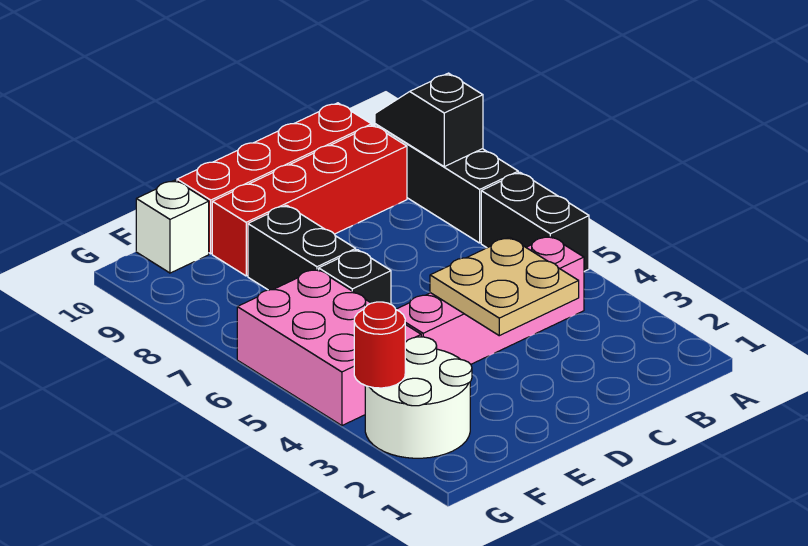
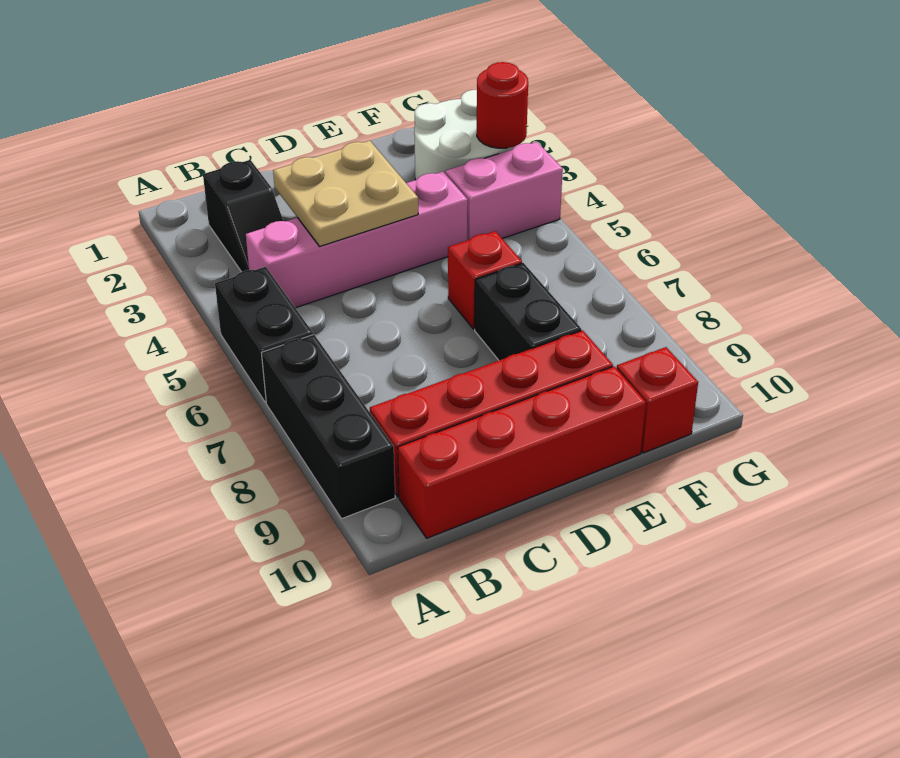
black slope A8:A9 level 2 top 8 -> black slope B2:B3 level 1 top 2
black brick E6 level 1 -> red brick E6 level 1
pink brick F4:G6 level 1 -> pink brick F4:G4 level 1
white brick F10 level 1 -> red brick F10 level 1

